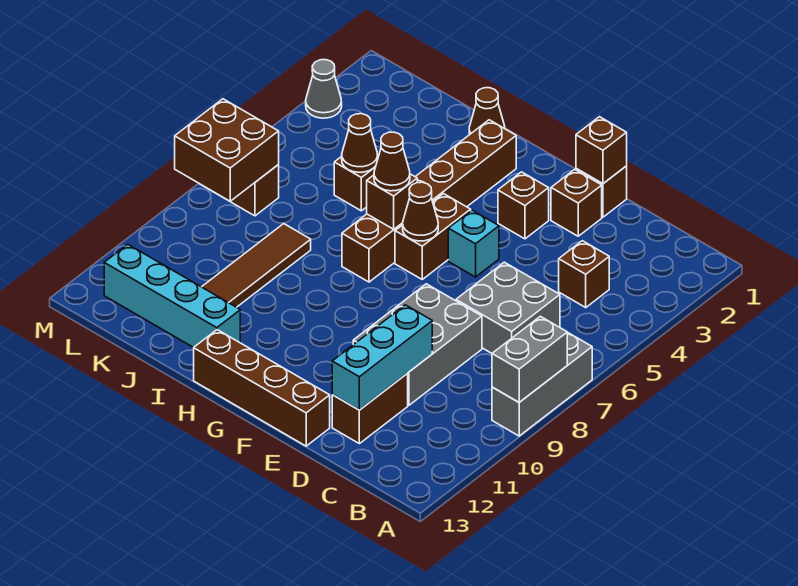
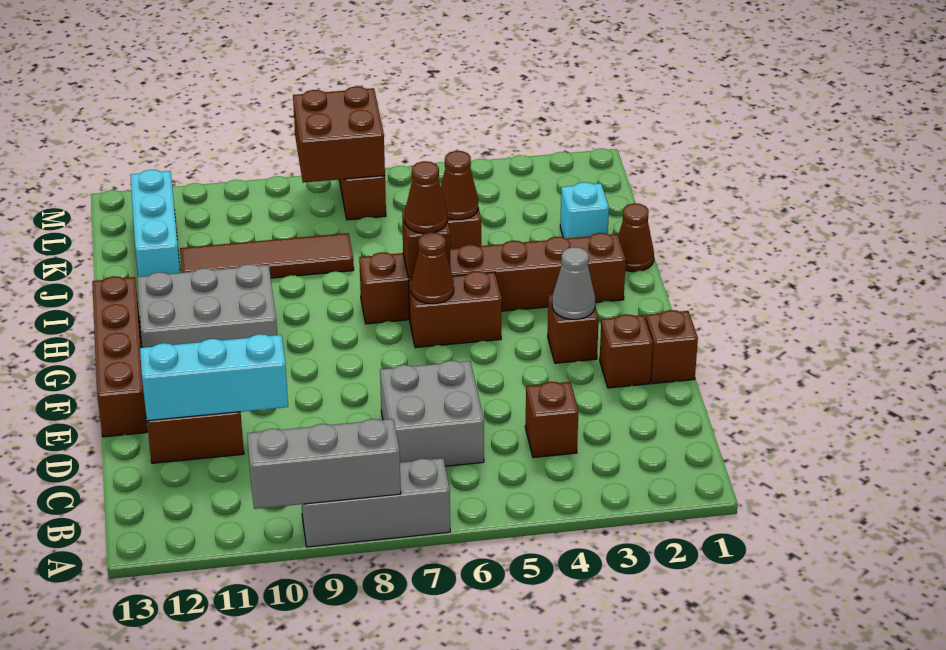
grey brick A8:A9 level 2 -> grey brick A8:A10 level 2
grey brick D8:E10 level 1 -> grey brick G10:H12 level 1
brown brick E1 level 2 -> none
cyan brick F5 level 1 -> cyan brick J2 level 1
cyan brick I12:L12 level 1 -> cyan brick J12:L12 level 1
grey cone M3 level 1 -> grey cone F3 level 2

